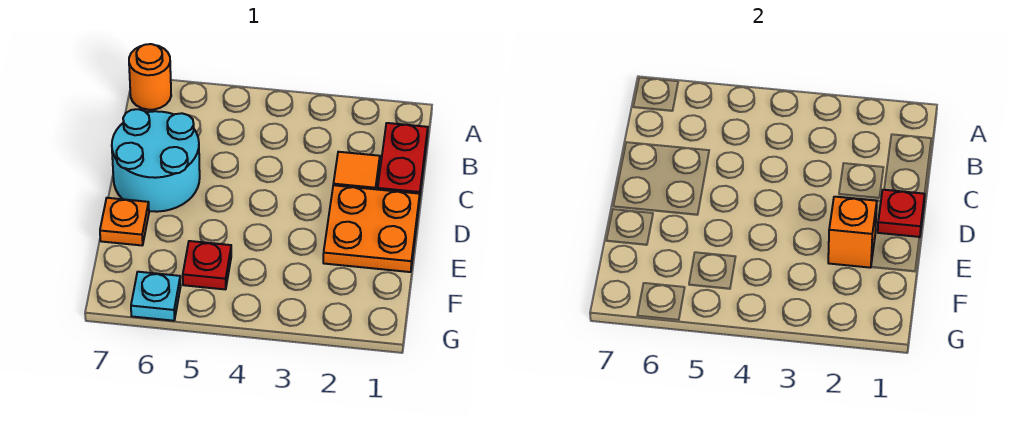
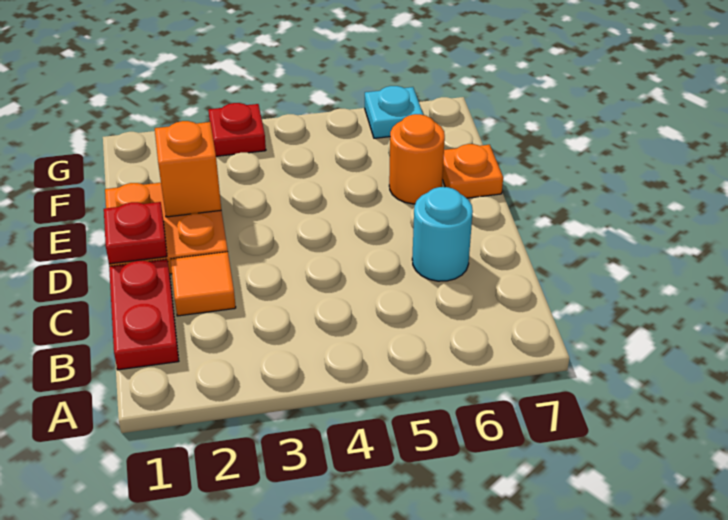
orange round brick A7 level 1 -> orange round brick E6 level 1
cyan round brick C6:D7 level 1 -> cyan round brick C6 level 1
red plate F5 level 1 -> red plate G3 level 1

